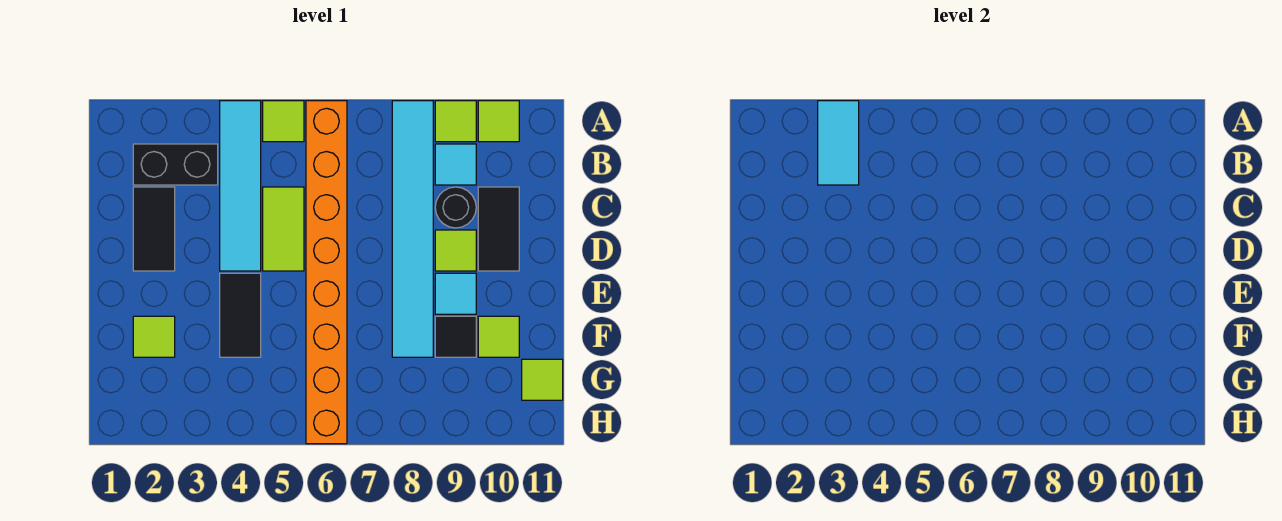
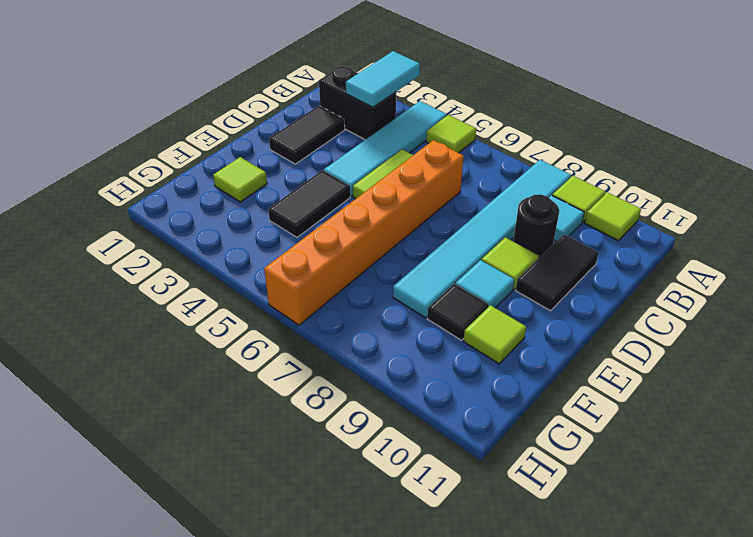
orange brick A6:H6 level 1 -> orange brick C6:H6 level 1
lime tile G11 level 1 -> none

